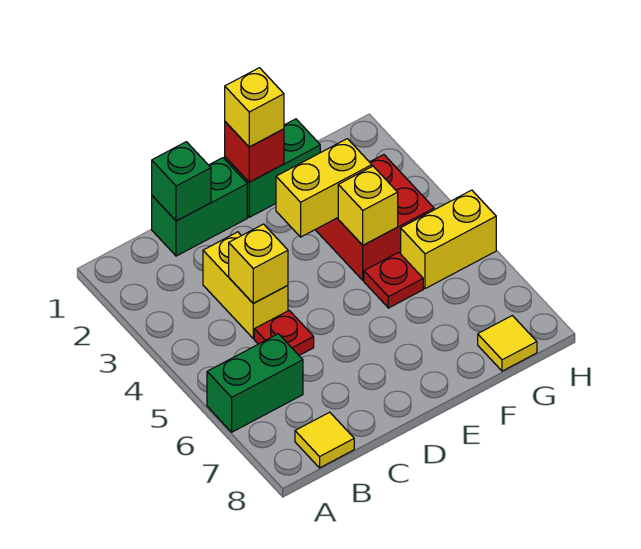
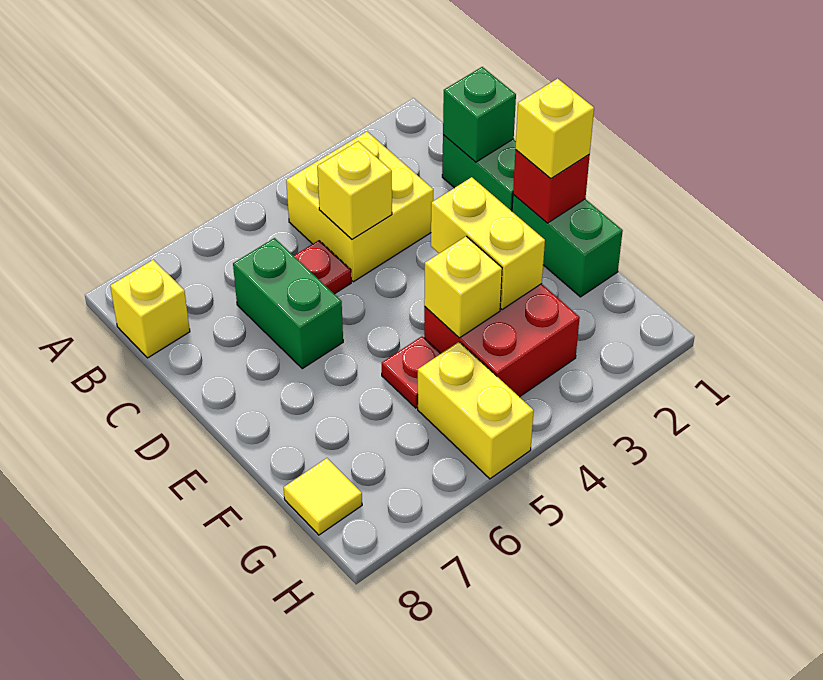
green brick A6:B6 level 1 -> green brick C6:D6 level 1
yellow tile B8 level 1 -> yellow brick B8 level 1
yellow brick C3:C4 level 1 -> yellow brick B3:C4 level 1

